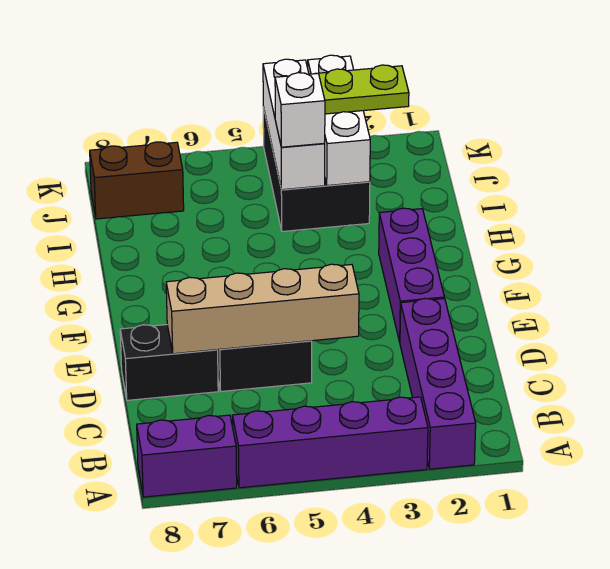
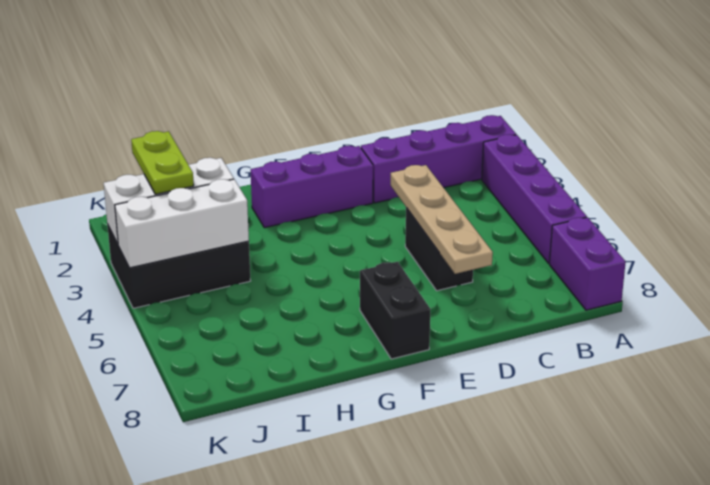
tan brick D4:D7 level 2 -> tan plate D4:D7 level 2
black brick D7:D8 level 1 -> black brick F7:F8 level 1
white brick I4 level 3 -> none
brown brick J7:J8 level 1 -> none

